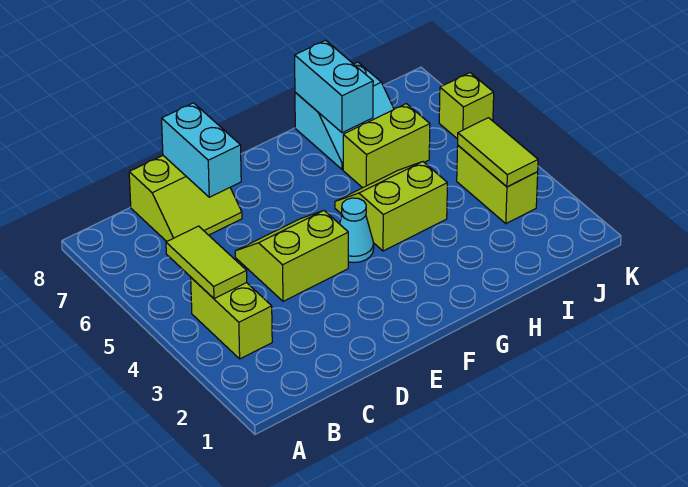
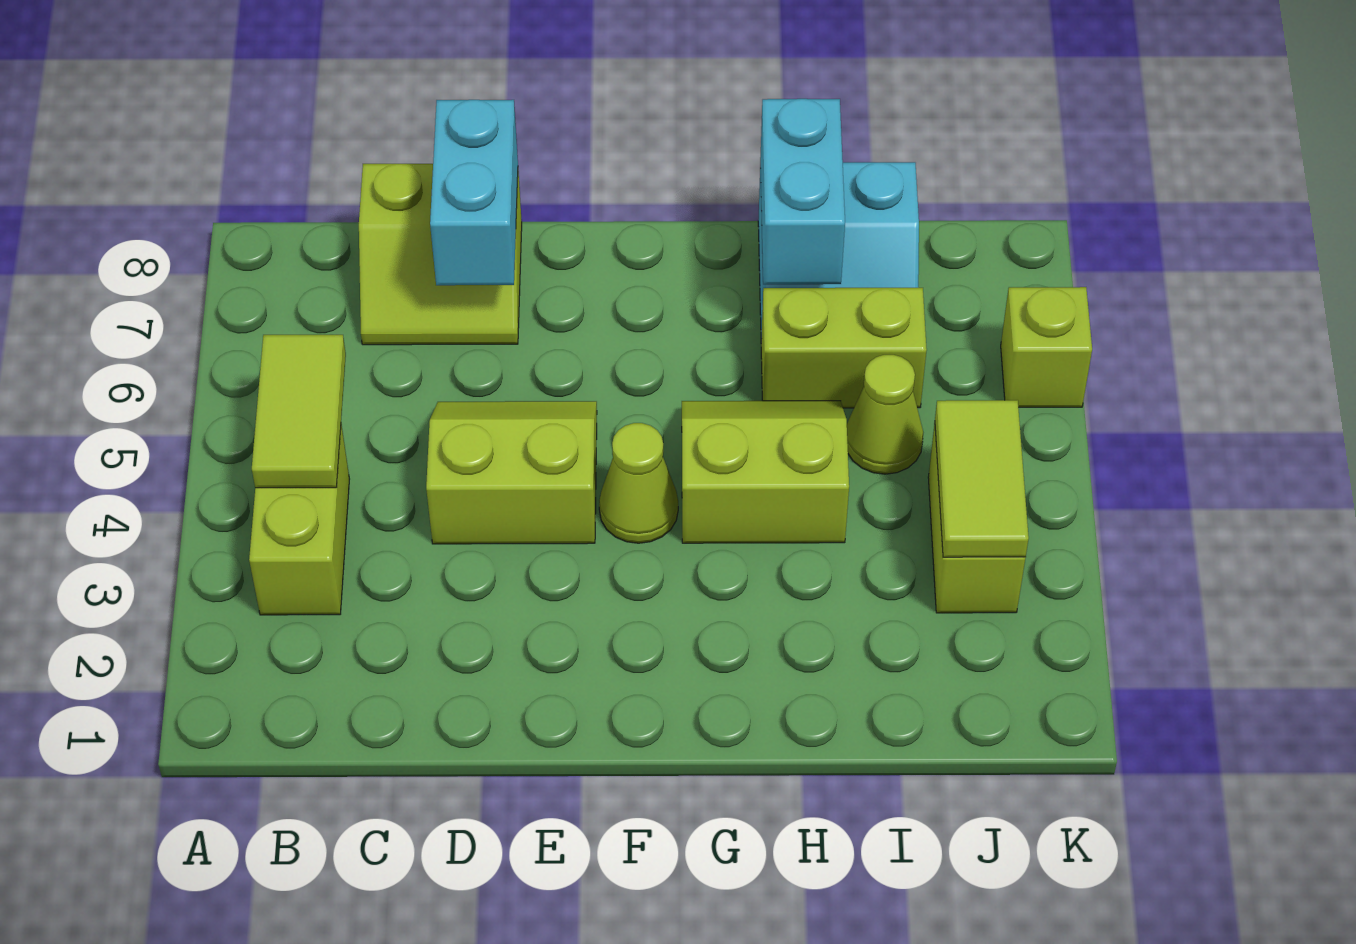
cyan cone F4 level 1 -> lime cone F4 level 1
none -> lime cone I5 level 1

